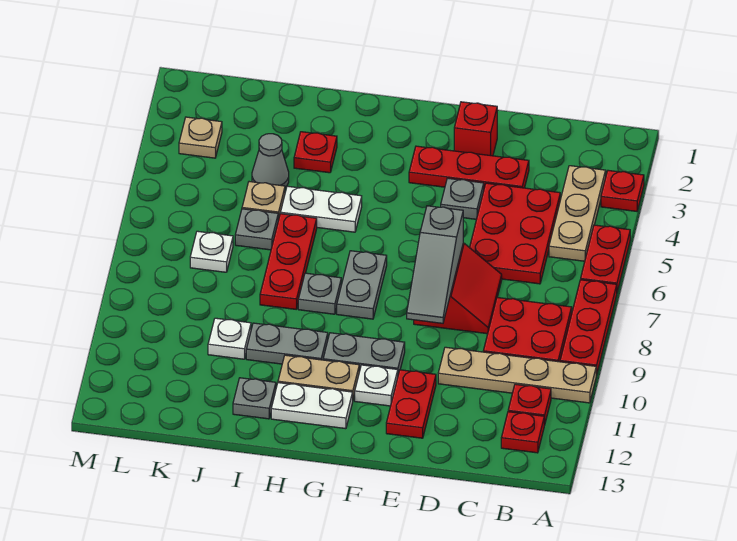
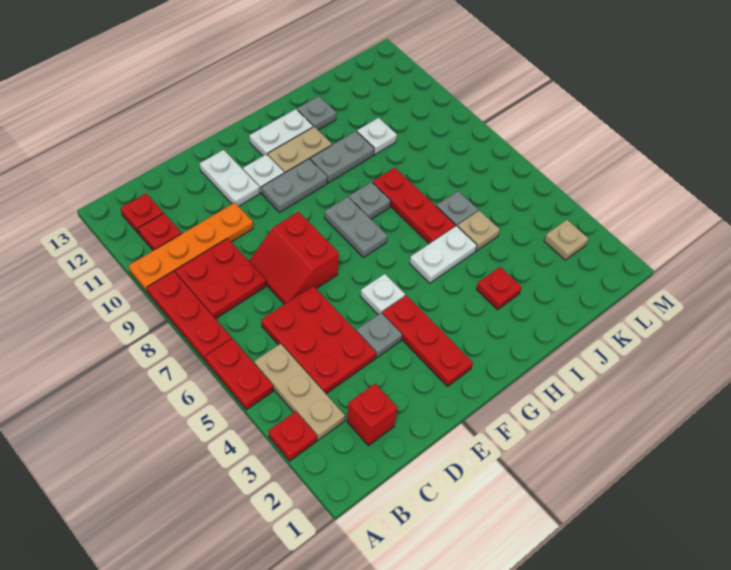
tan plate A10:D10 level 1 -> orange plate A10:D10 level 1
red plate D3:F3 level 1 -> red plate F2:F4 level 1
red brick E2 level 1 -> red brick C2 level 1
grey slope E7:E9 level 2 top 7 -> none
red plate E11:E12 level 1 -> white plate E11:E12 level 1
grey cone J4 level 1 -> none
white plate K7 level 1 -> white plate F5 level 1

